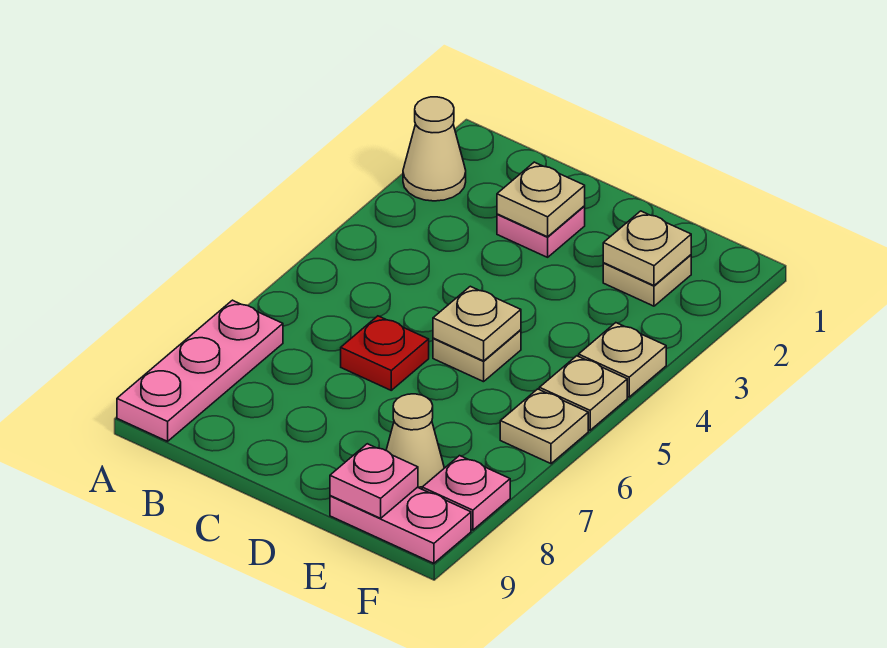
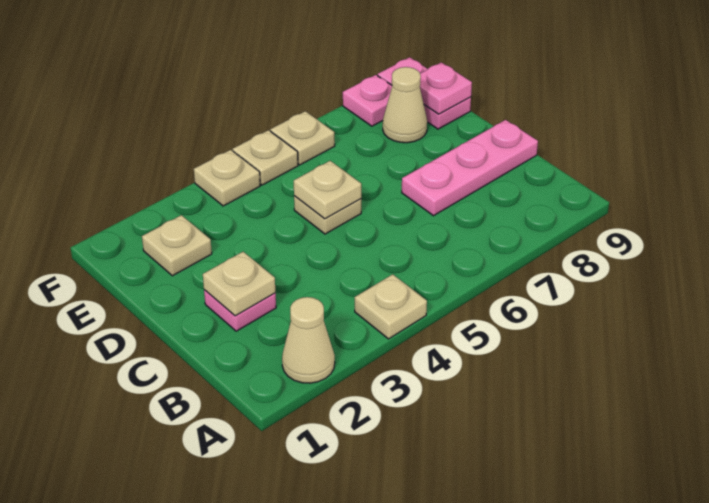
pink plate A7:A9 level 1 -> pink plate C7:C9 level 1
red plate C6 level 1 -> none
tan plate E2 level 2 -> tan plate A4 level 1

